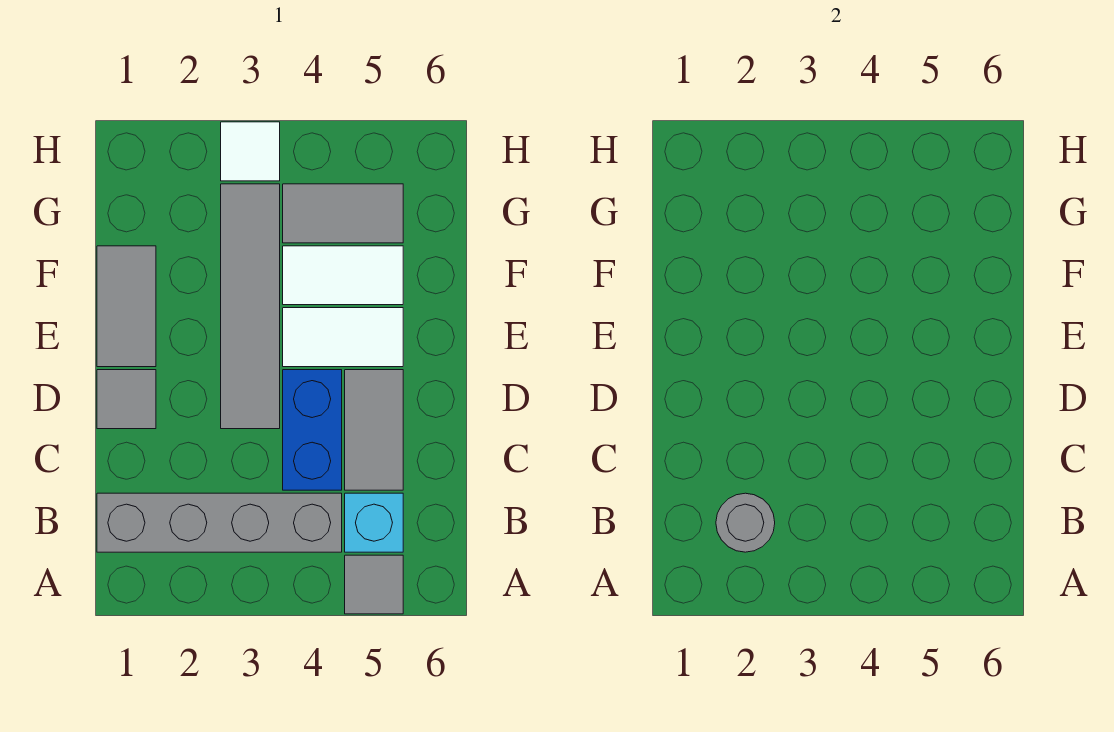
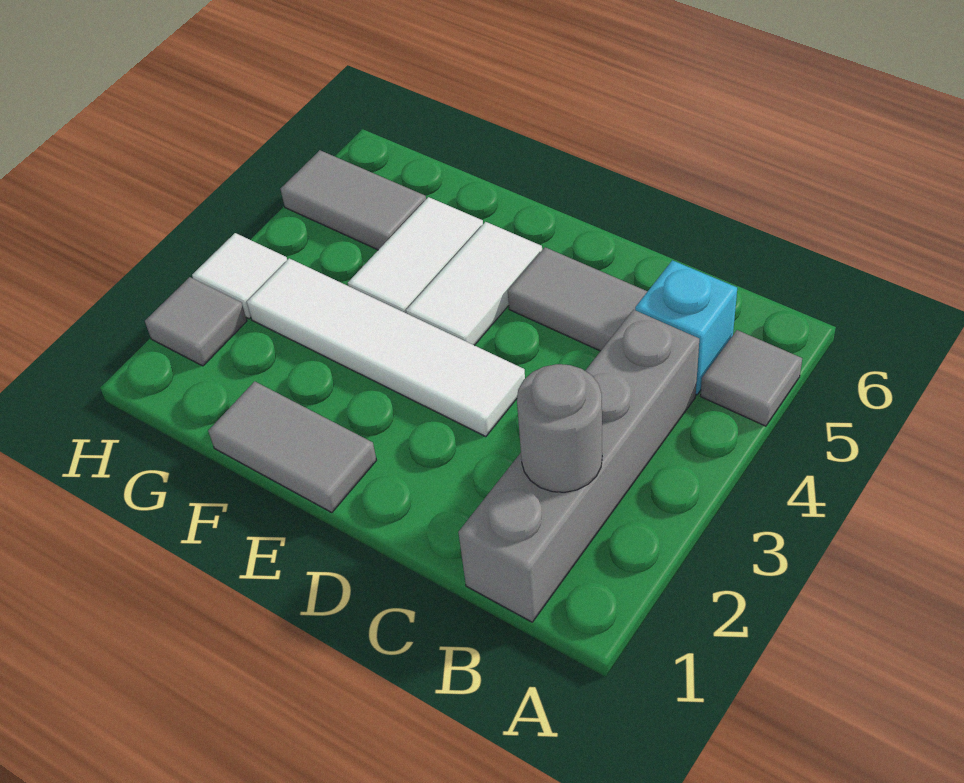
blue brick C4:D4 level 1 -> none
grey tile D1 level 1 -> grey tile H2 level 1
grey tile D3:G3 level 1 -> white tile D3:G3 level 1
grey tile G4:G5 level 1 -> grey tile G5:H5 level 1

